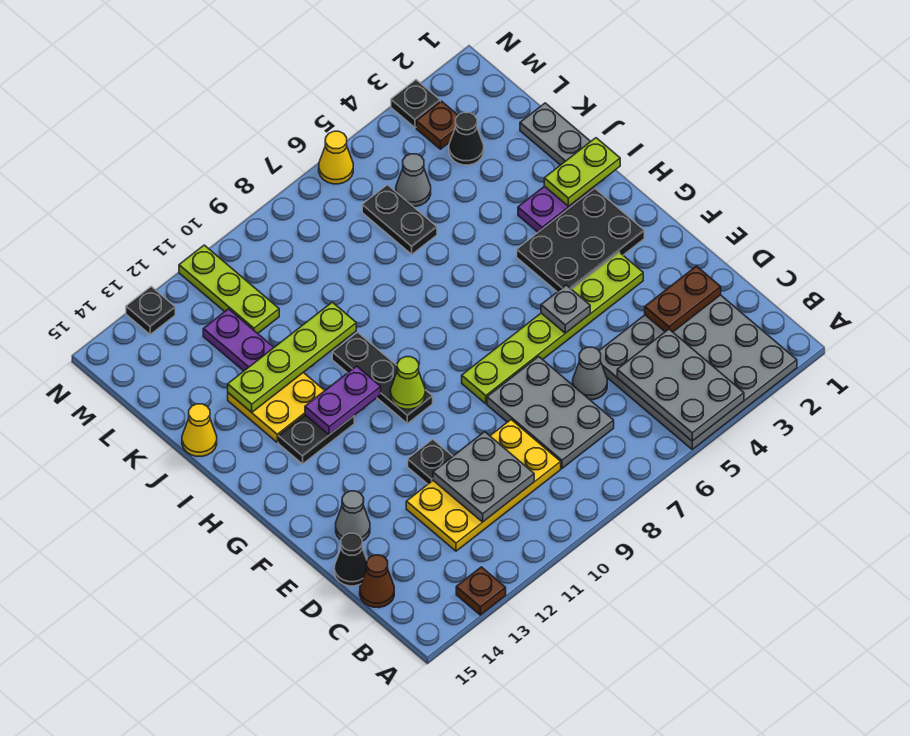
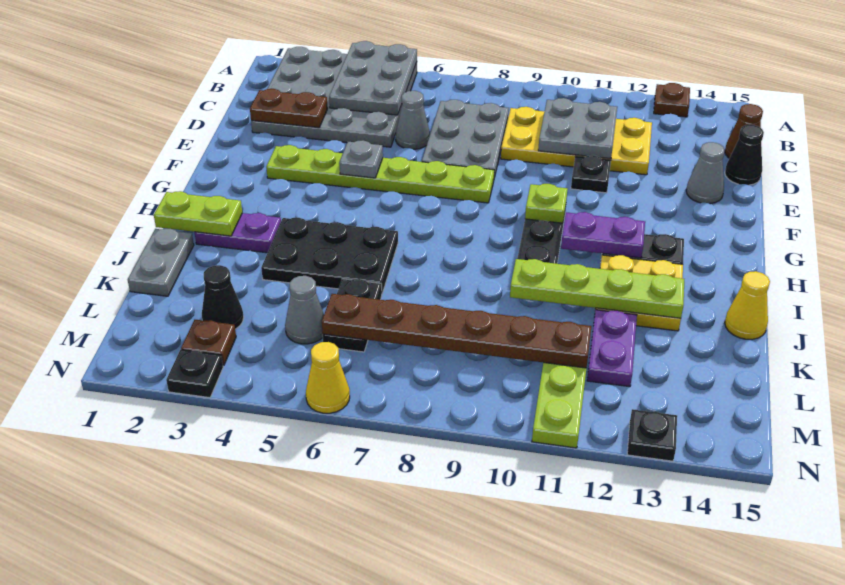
black plate G2:H4 level 1 -> black plate I4:J6 level 1
lime cone G10 level 2 -> lime plate G10 level 2
none -> brown plate L6:L11 level 2

